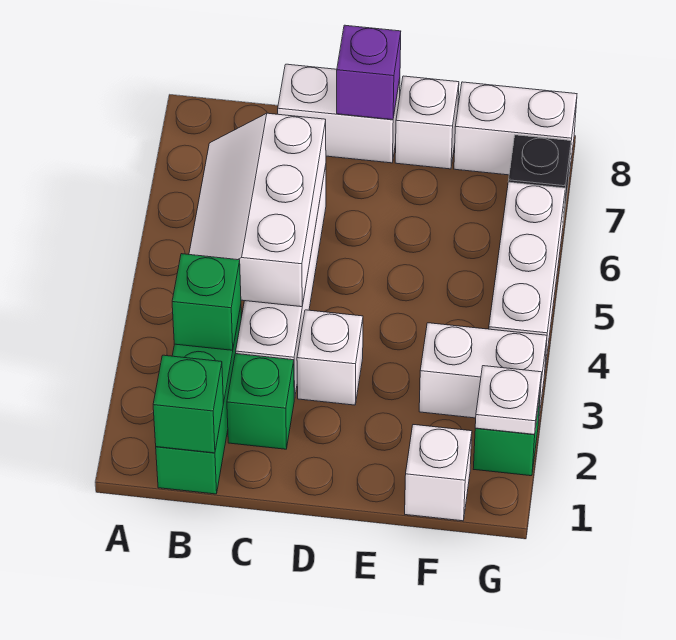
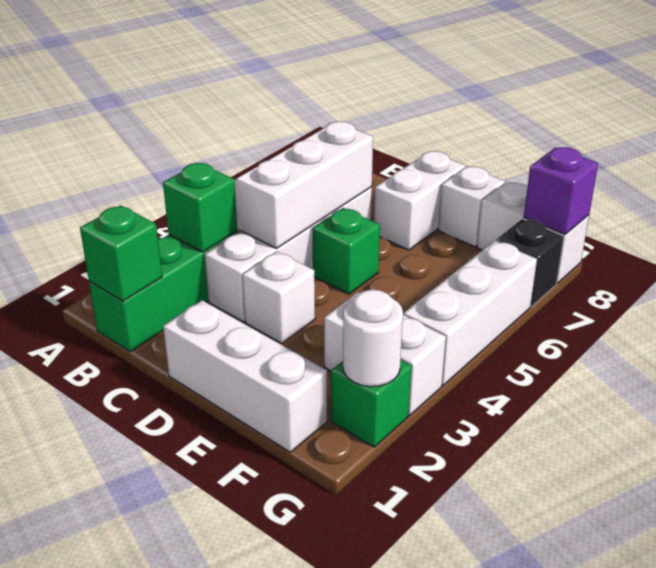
green brick C2 level 1 -> green brick D5 level 1
white brick C8:D8 level 1 -> white brick D7:D8 level 1
purple brick D8 level 2 -> purple brick G8 level 2
white brick F1 level 1 -> white brick D1:F1 level 1
white plate G2 level 2 -> white round brick G2 level 2

